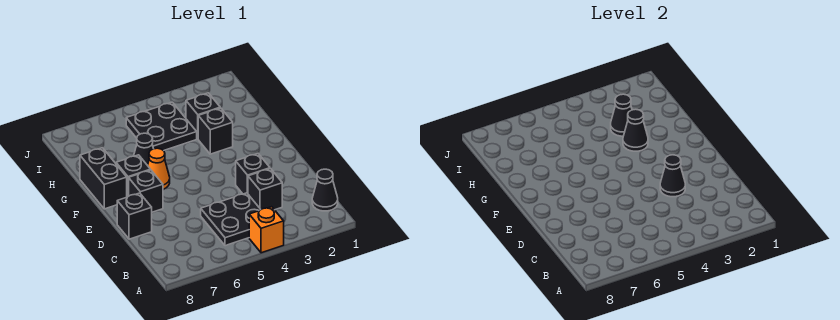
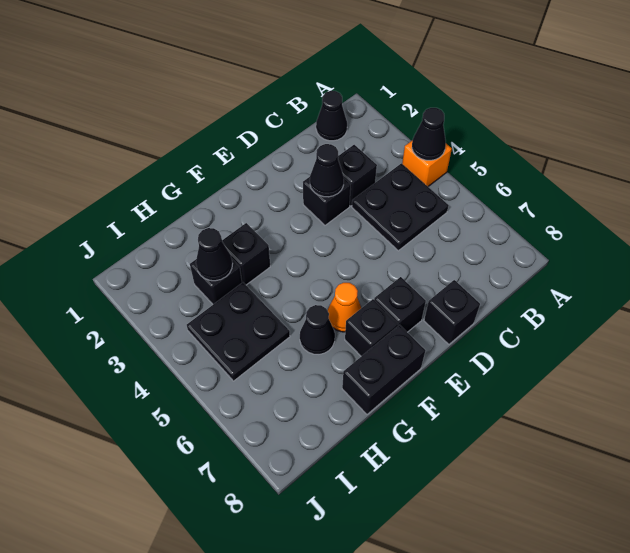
black cone G3 level 2 -> black cone A4 level 2

